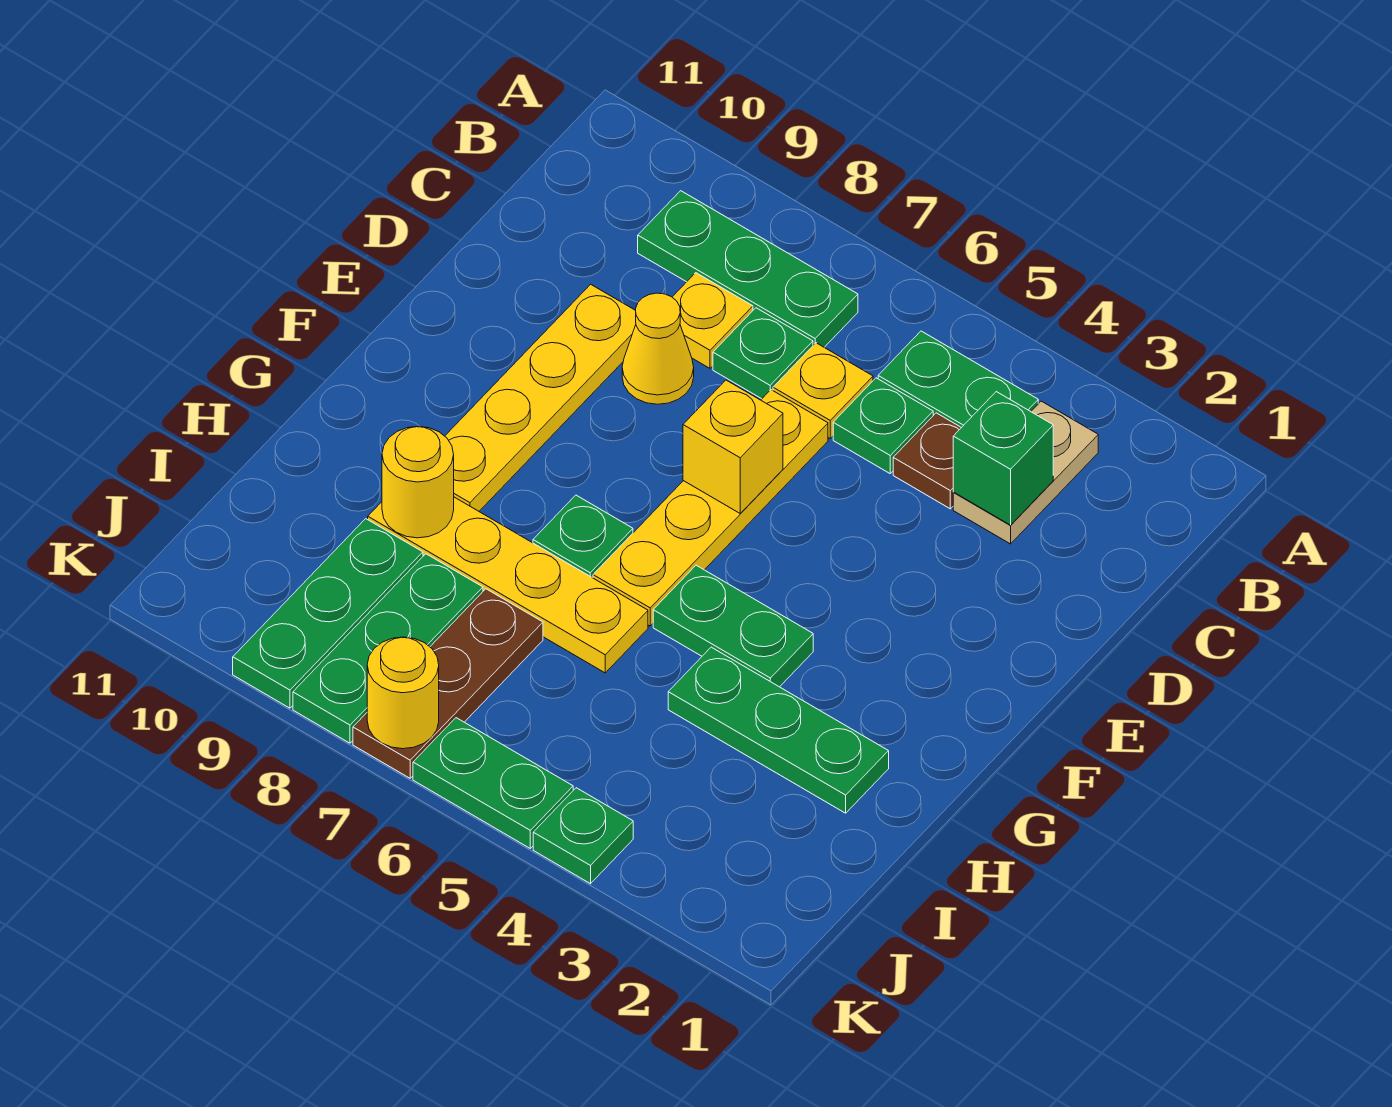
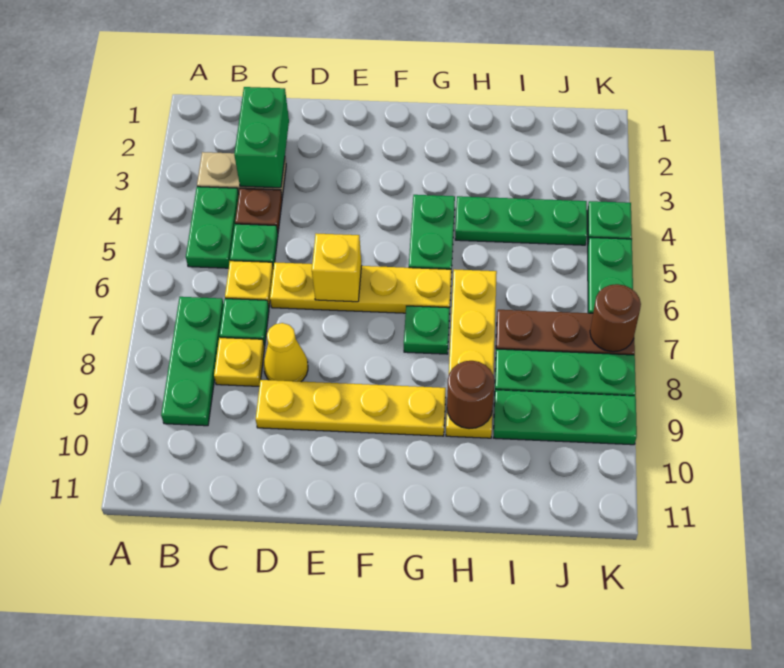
green brick C3 level 2 -> green brick C2:C3 level 2
green plate H2:H4 level 1 -> green plate H4:J4 level 1
yellow round brick H9 level 2 -> brown round brick H9 level 2
yellow round brick K7 level 2 -> brown round brick K7 level 2

